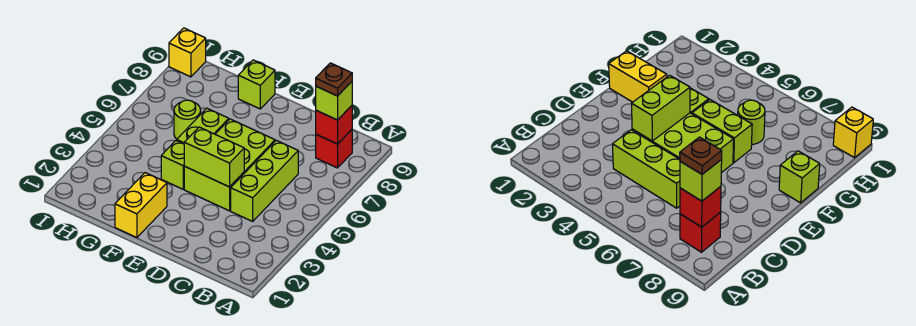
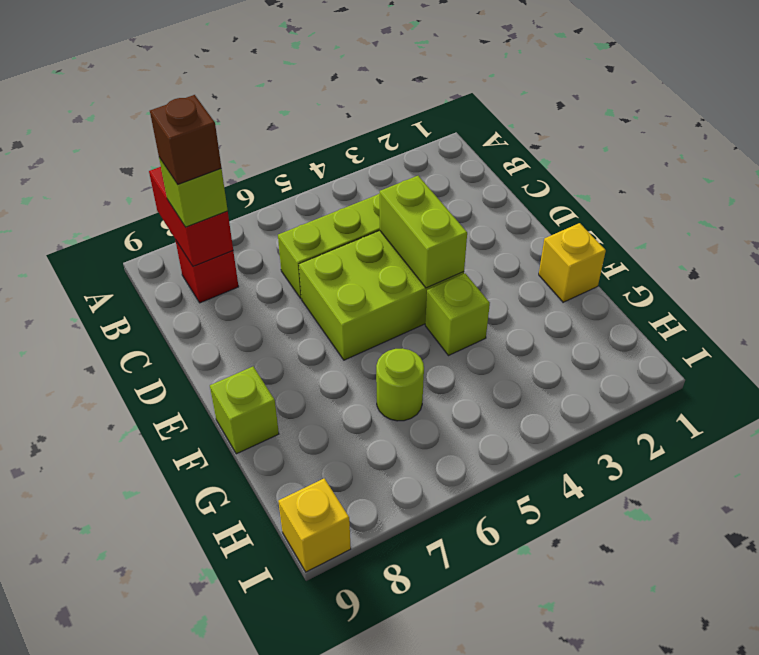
red brick B8 level 2 -> red brick A8:B8 level 2
brown plate B8 level 4 -> brown brick B8 level 4
yellow brick F1:F2 level 1 -> yellow brick F1 level 1
lime brick F5:F6 level 1 -> none

